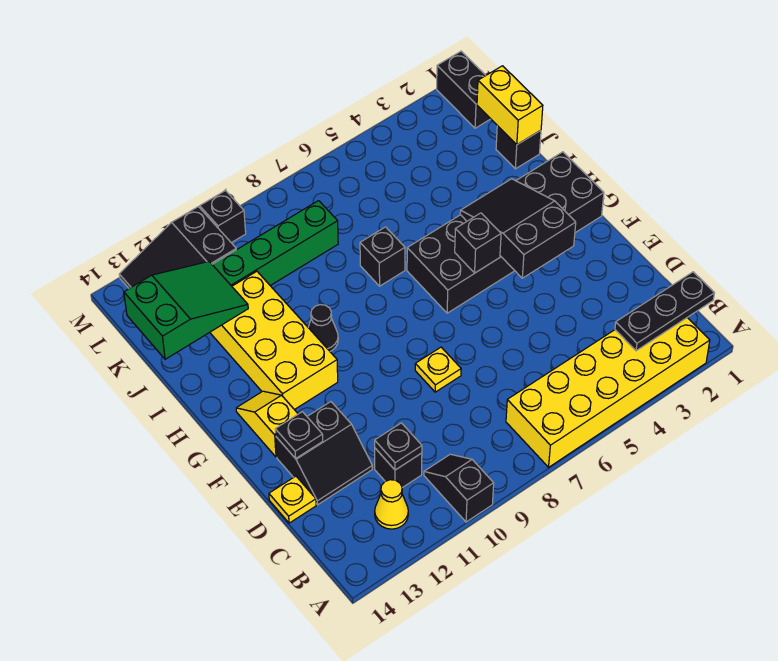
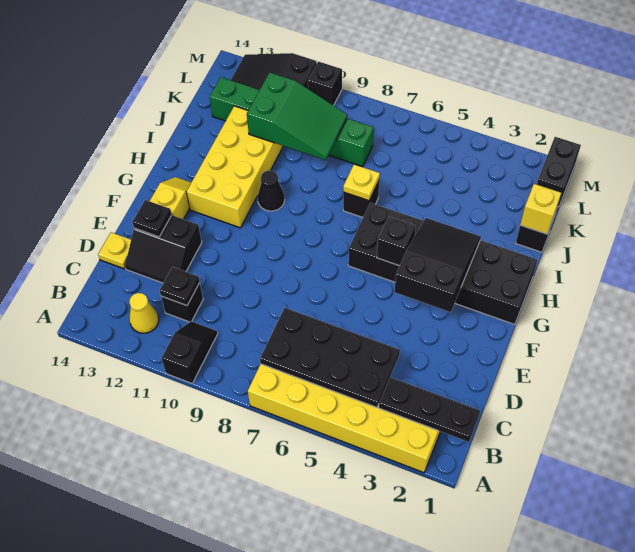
none -> black plate B4:C7 level 2
yellow plate E8 level 1 -> yellow plate I7 level 2
yellow brick J1:K1 level 2 -> yellow brick J1 level 2
green slope J12:K14 level 2 top 14 -> green slope J9:K11 level 2 top 11

